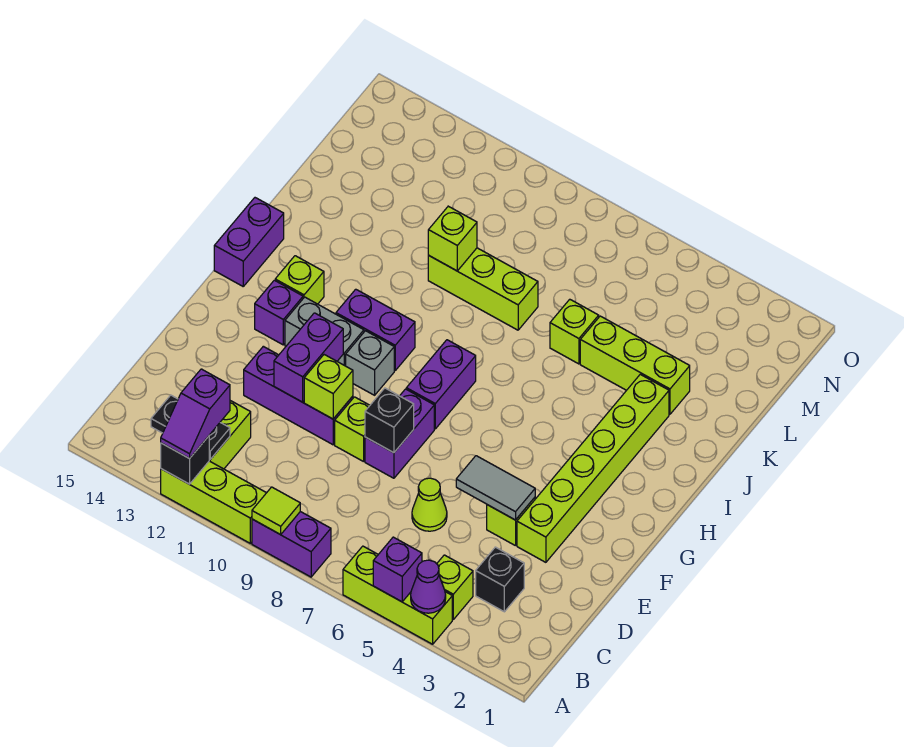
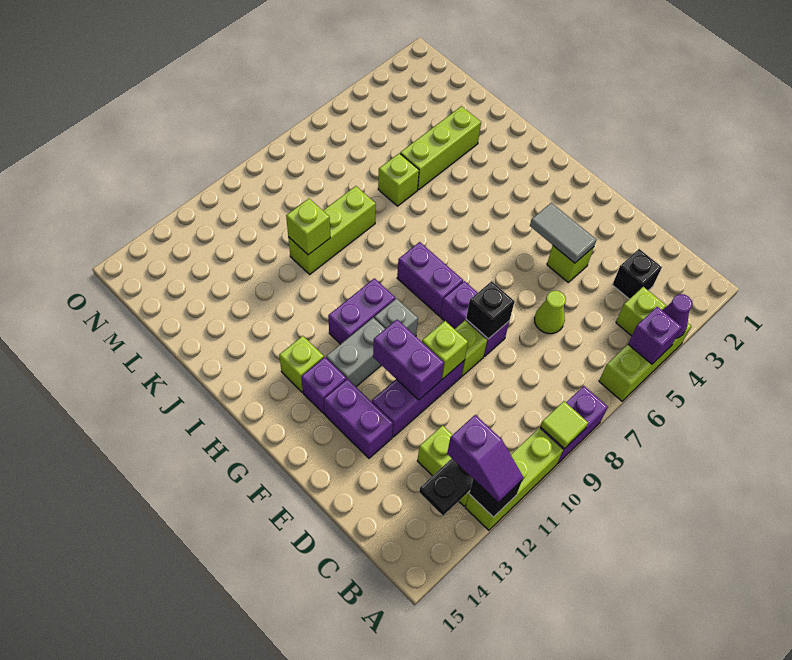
lime brick E3:J3 level 1 -> none
grey tile E4:E5 level 2 -> grey tile E4:F4 level 2
purple brick H15:I15 level 1 -> purple brick E13:F13 level 1

